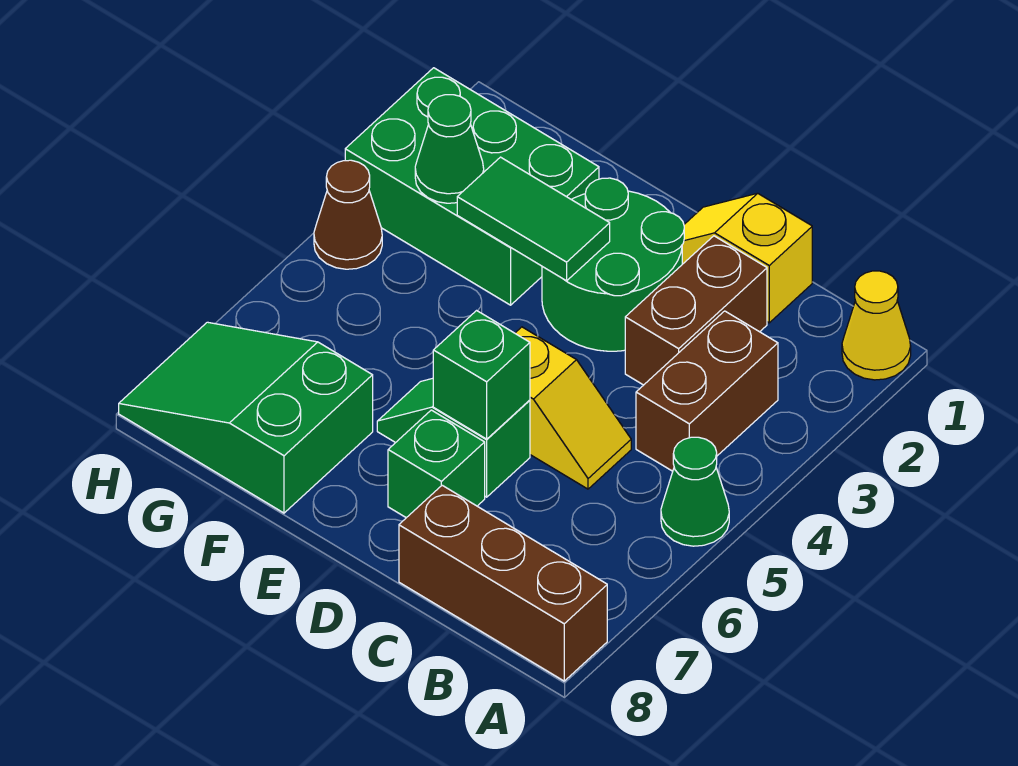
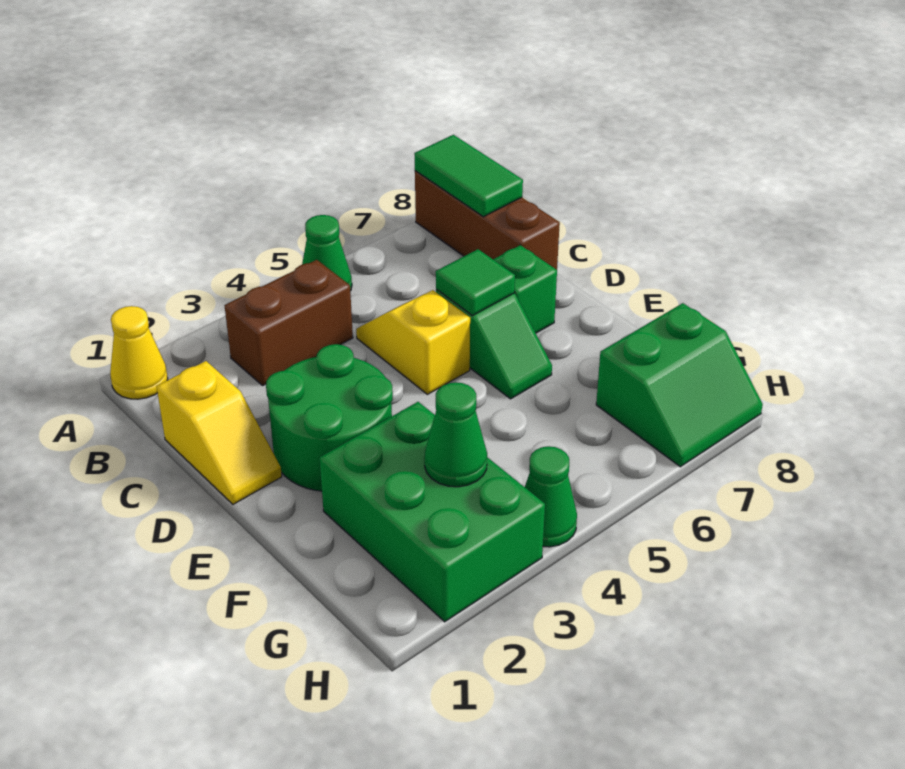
brown brick C2:C3 level 1 -> none
green brick D6 level 2 -> green tile D6 level 2
green tile E3:F3 level 2 -> green tile A8:B8 level 2
green slope F7:H8 level 1 top F -> green slope G7:H8 level 1 top G
brown cone H4 level 1 -> green cone H4 level 1

